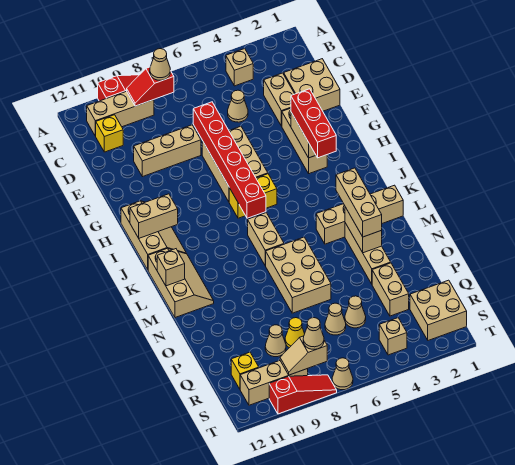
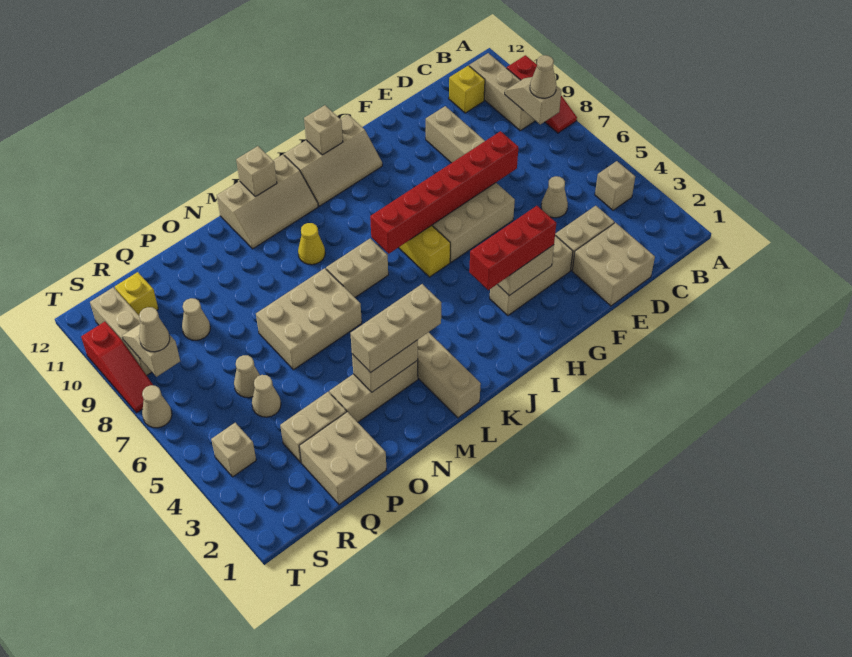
red slope B8:B9 level 2 top 8 -> tan slope B8:B9 level 2 top 8
tan brick I11:I12 level 2 -> tan brick I12 level 2
yellow cone Q8 level 1 -> yellow cone L9 level 1
tan brick R1:S2 level 1 -> tan brick P1:Q2 level 1

